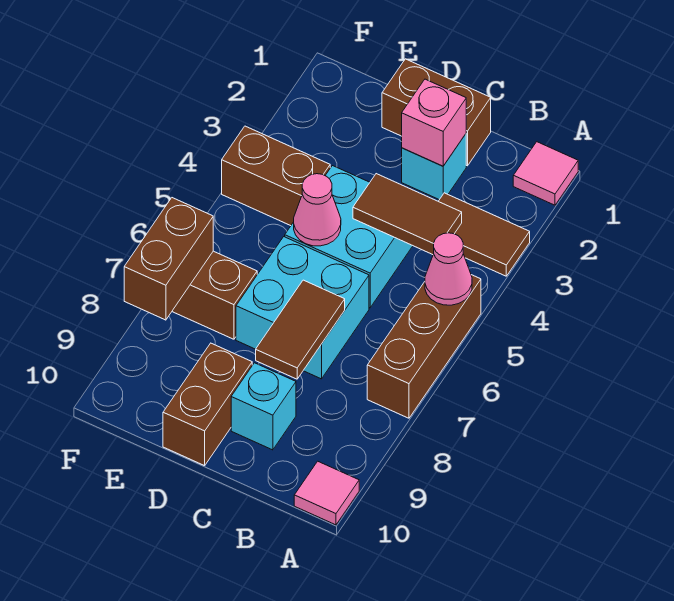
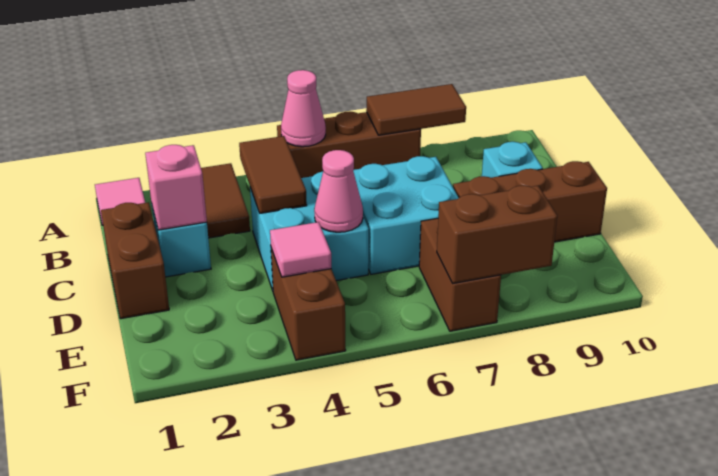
pink tile A10 level 1 -> pink tile E4 level 2
brown tile C7:C8 level 2 -> brown tile A7:A8 level 2
brown brick D9:D10 level 1 -> brown brick D8:D10 level 1

